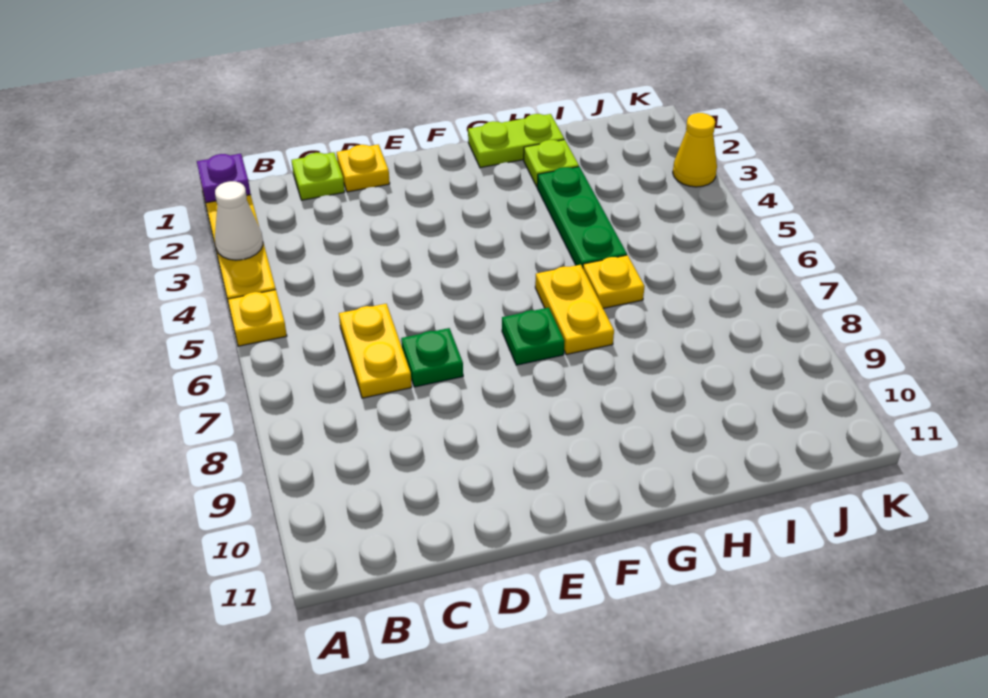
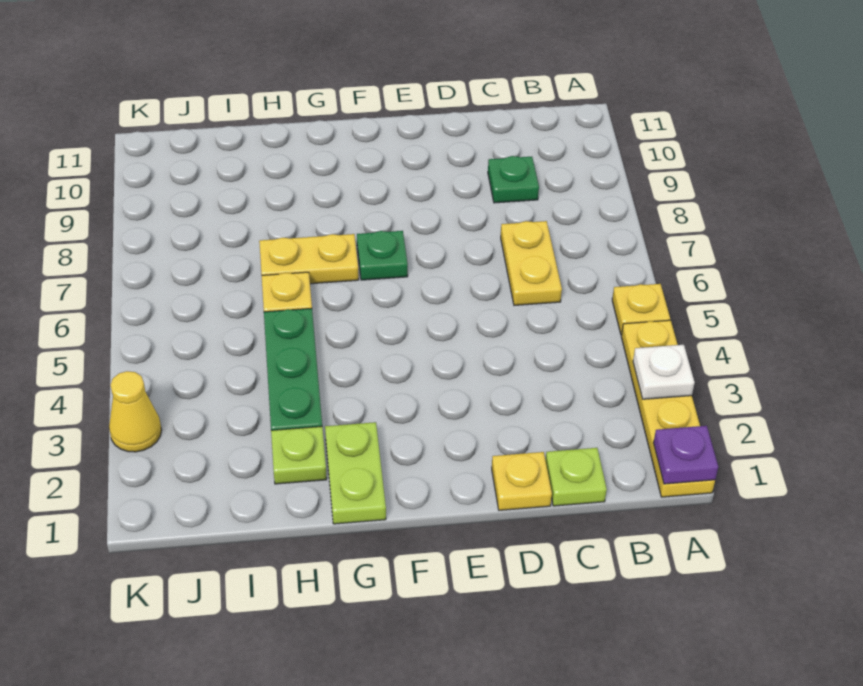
white cone A3 level 2 -> white plate A3 level 2
green plate D7 level 1 -> green plate C9 level 1
lime plate G1:H1 level 1 -> lime plate G1:G2 level 1
yellow plate G6:G7 level 1 -> yellow plate G7:H7 level 1

